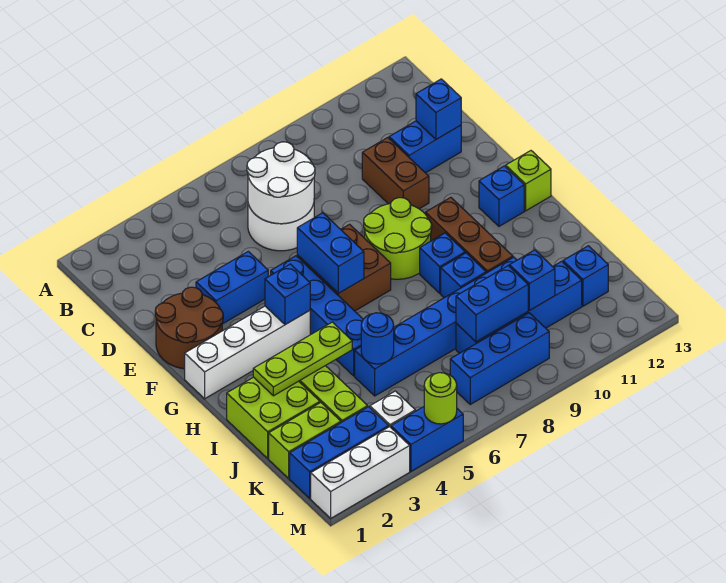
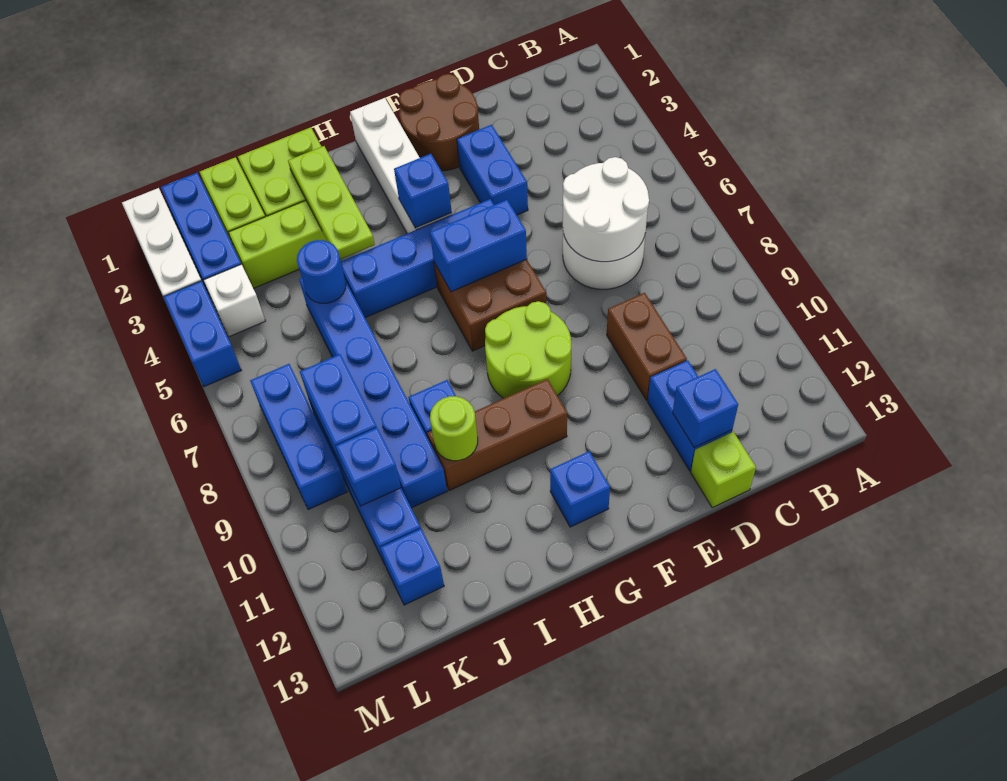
brown brick D10:E10 level 1 -> brown brick D9:D10 level 1
lime brick G13 level 1 -> lime brick D13 level 1
blue brick H9 level 1 -> none
lime round brick M5 level 2 -> lime round brick I10 level 2

